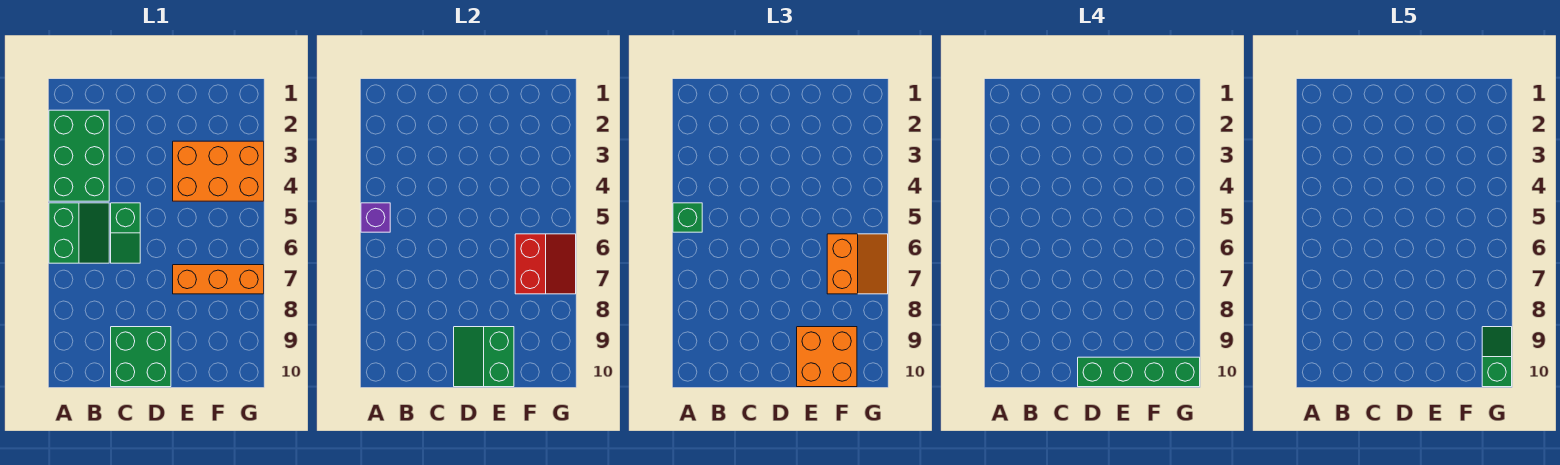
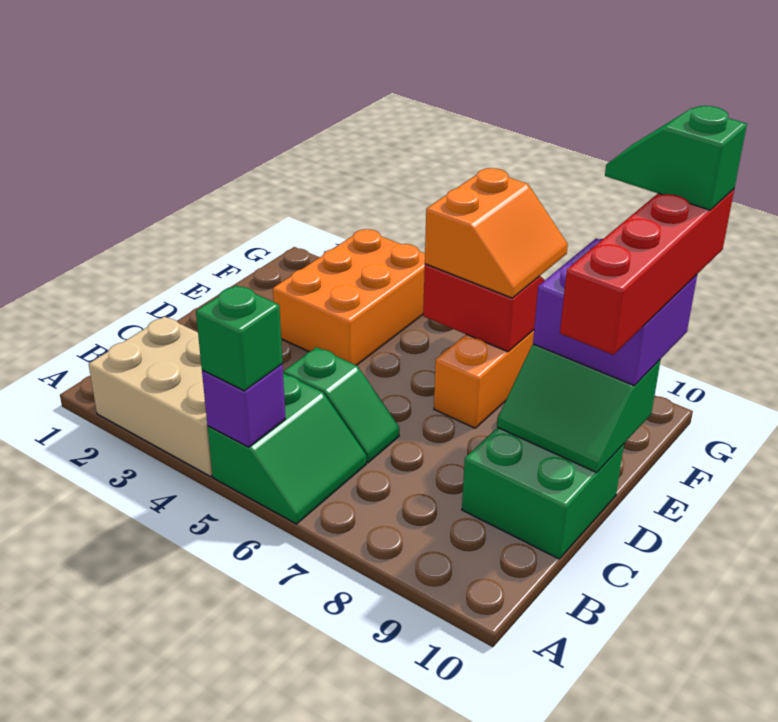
green brick A2:B4 level 1 -> tan brick A2:B4 level 1
green slope A5:B6 level 1 top A -> green slope A5:B6 level 1 top 5
green brick D10:G10 level 4 -> red brick D10:G10 level 4
orange brick E9:F10 level 3 -> purple brick E9:F10 level 3
orange slope F6:G7 level 3 top F -> orange slope F6:G7 level 3 top 6

